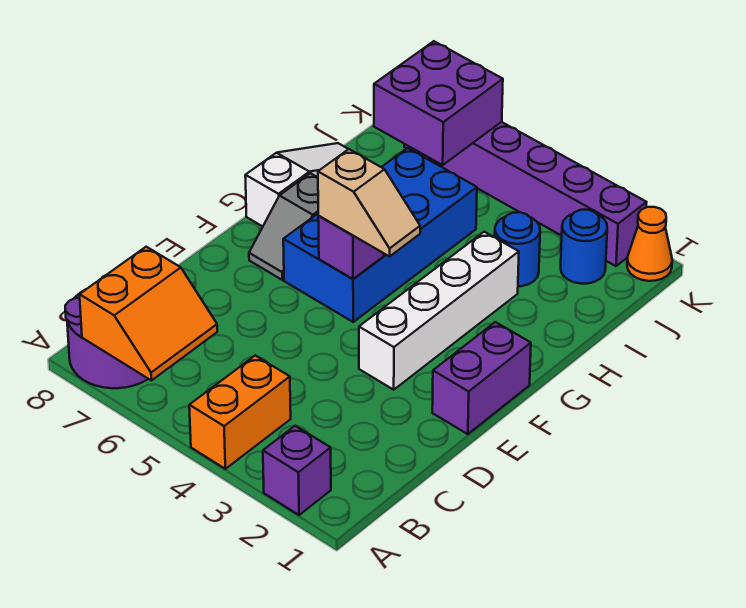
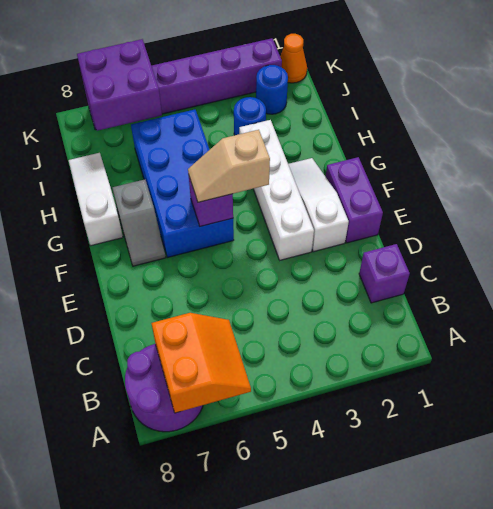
purple brick A2 level 1 -> purple brick C1 level 1
orange brick A4:B4 level 1 -> none
none -> white slope E2:G2 level 1 top E
tan slope F4:F5 level 3 top 5 -> tan slope F4:F5 level 3 top 4

